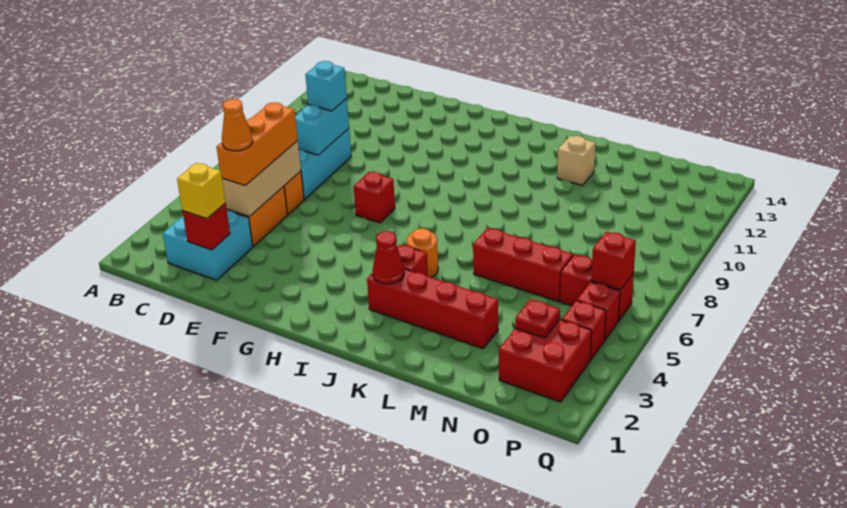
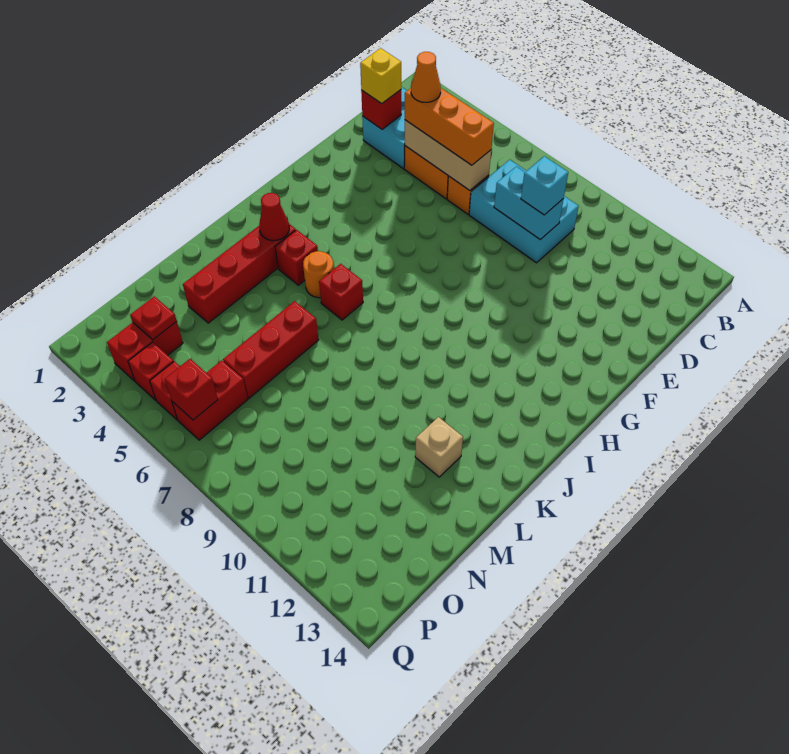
red brick G7 level 1 -> red brick J6 level 1
red brick O2:P3 level 1 -> red brick O3:P3 level 1

